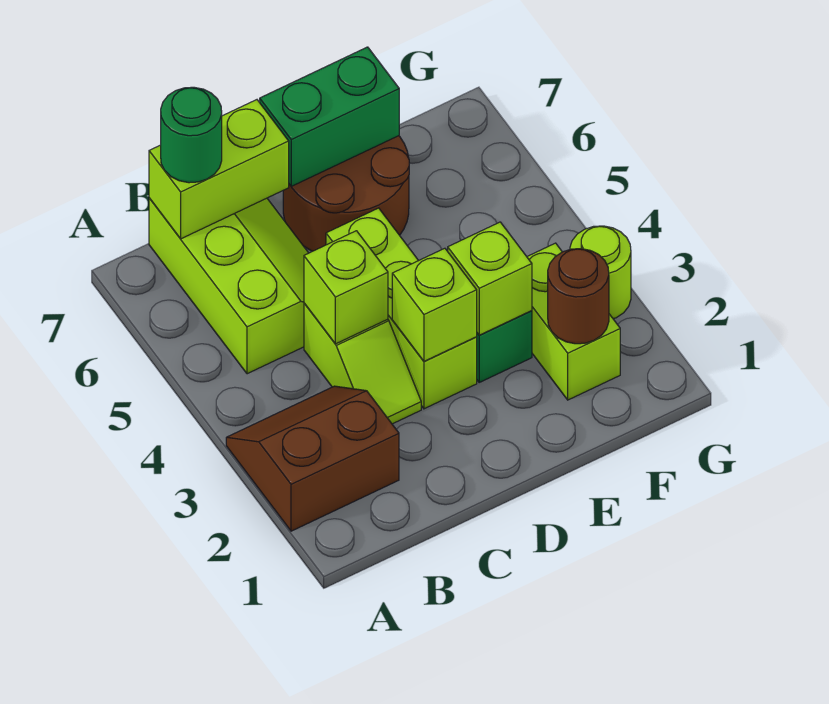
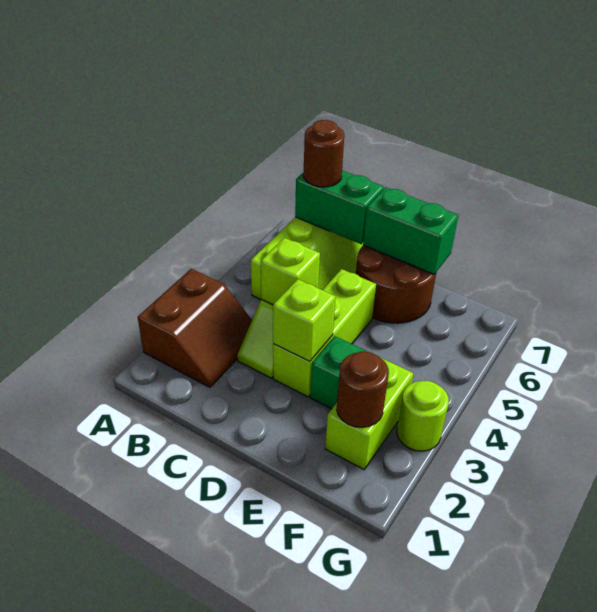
brown slope A2:B3 level 1 top 2 -> brown slope A2:B3 level 1 top A
lime brick B7:C7 level 2 -> green brick B7:C7 level 2
green round brick B7 level 3 -> brown round brick B7 level 3
lime brick E3 level 2 -> none

